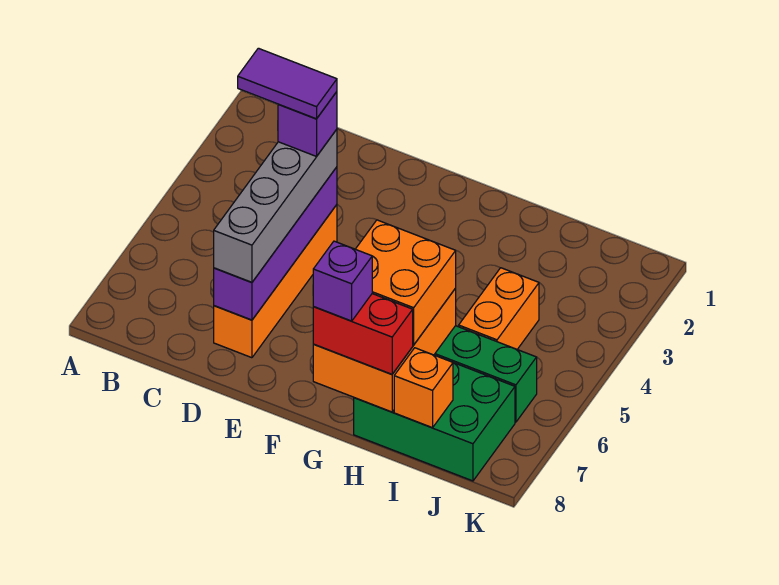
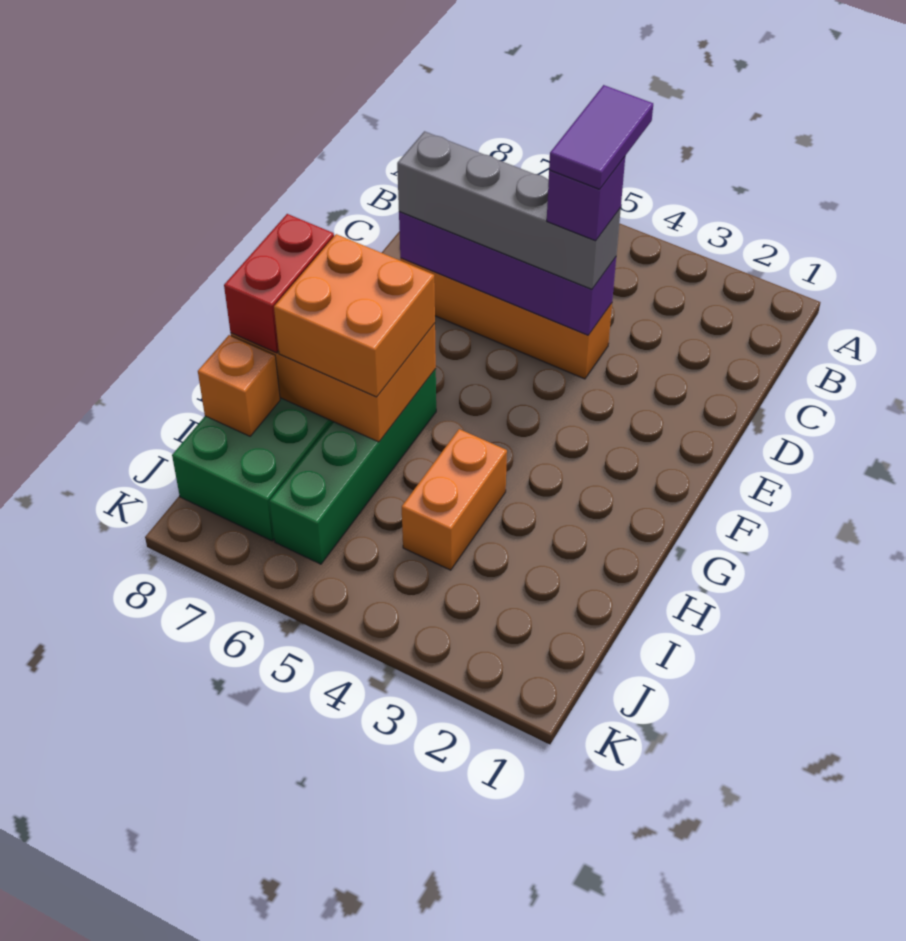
purple brick G8 level 4 -> none
orange brick I4:I5 level 1 -> orange brick H4:I4 level 1

